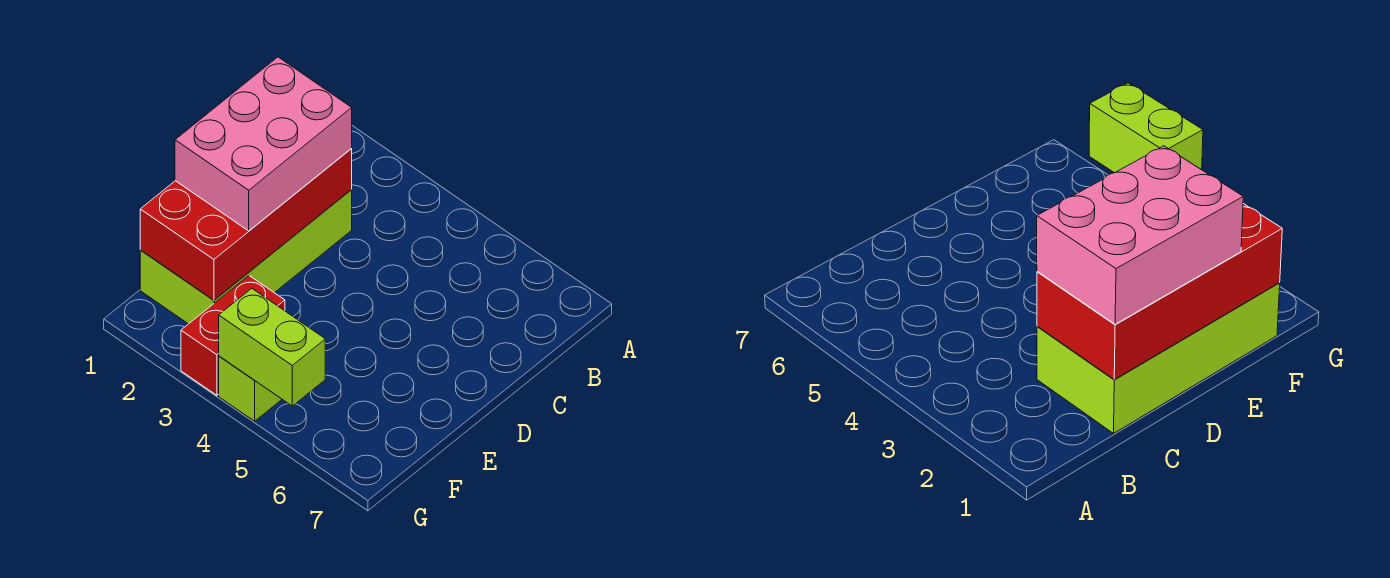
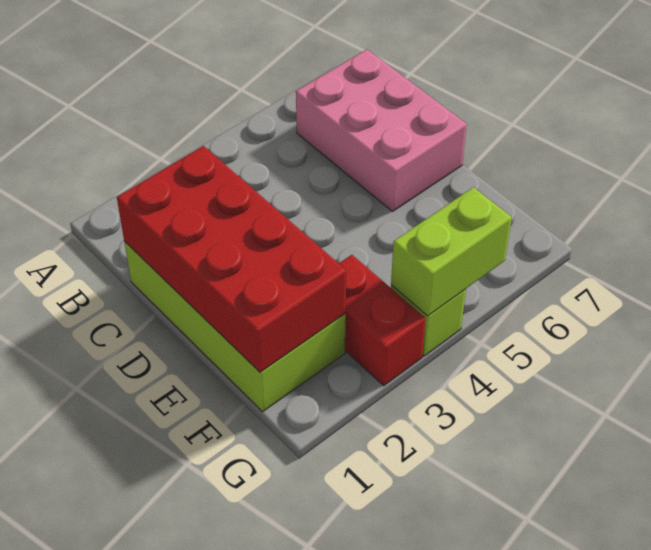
pink brick C1:E2 level 3 -> pink brick B6:D7 level 1

